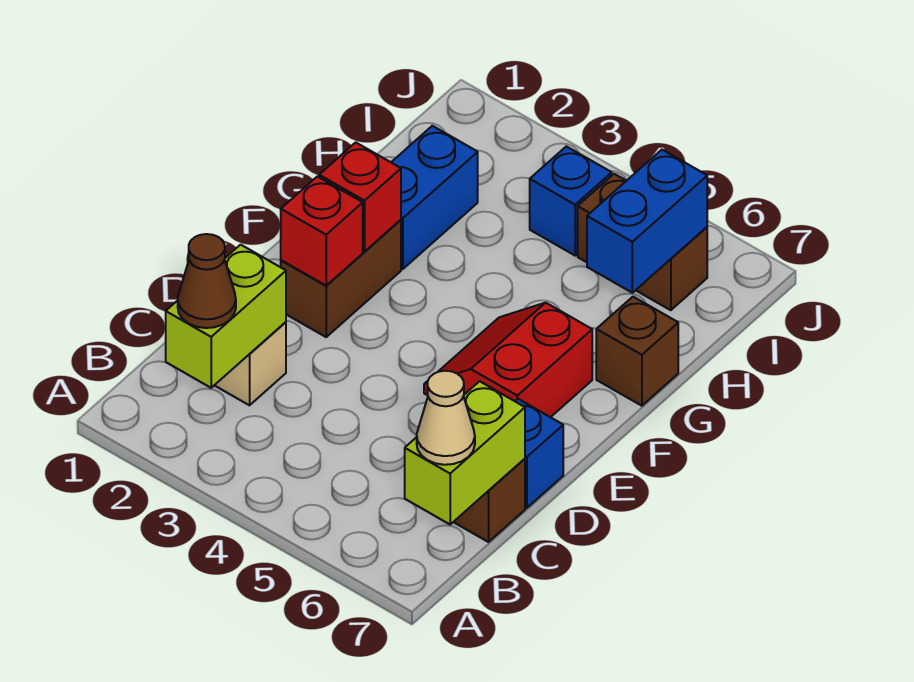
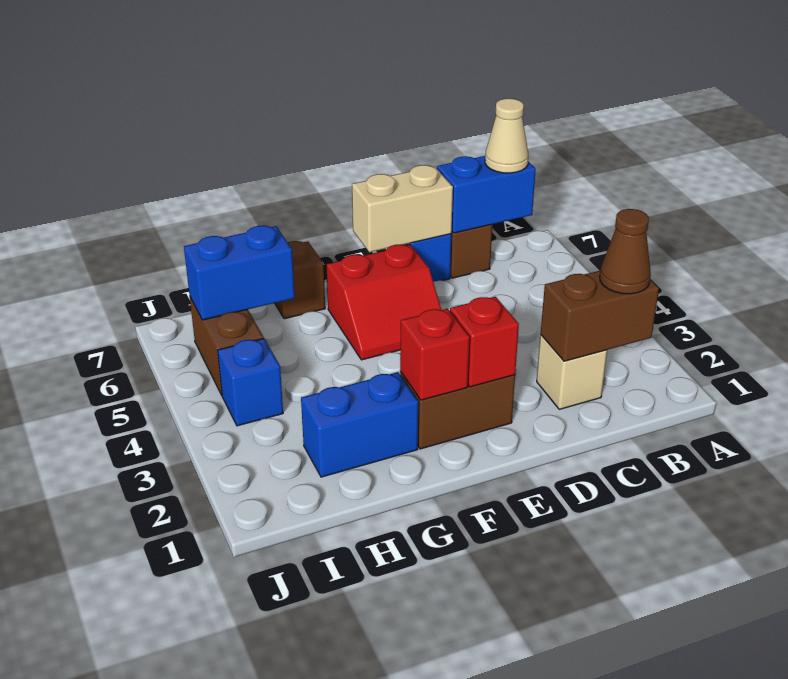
lime brick B2:C2 level 2 -> brown brick B2:C2 level 2
lime brick B7:C7 level 2 -> blue brick B7:C7 level 2
none -> tan brick D7:E7 level 2

